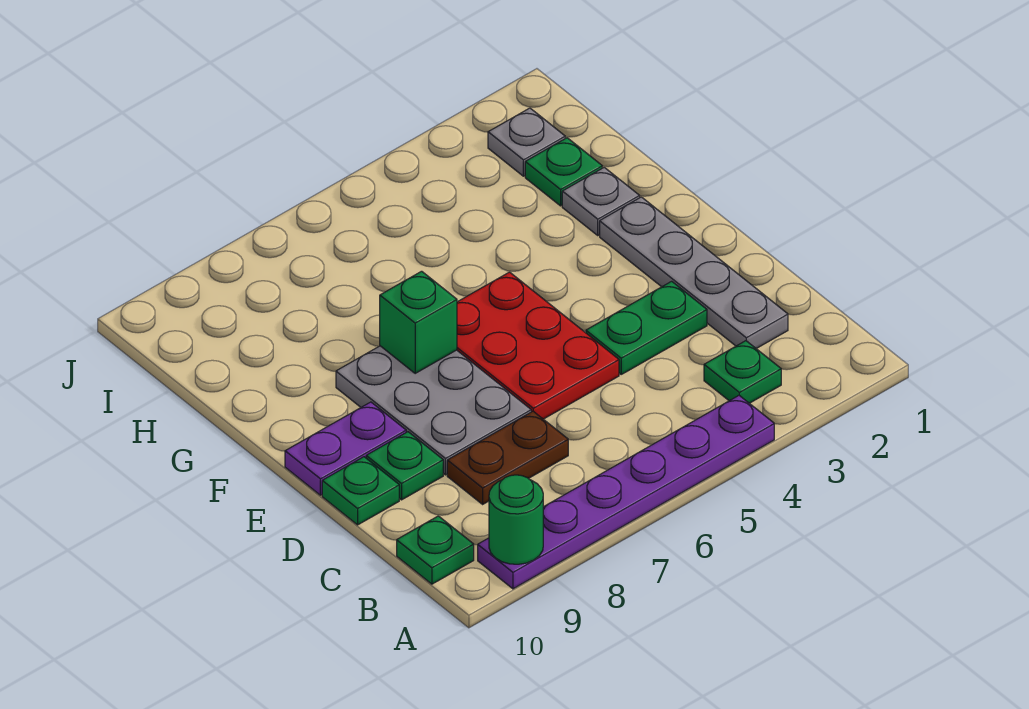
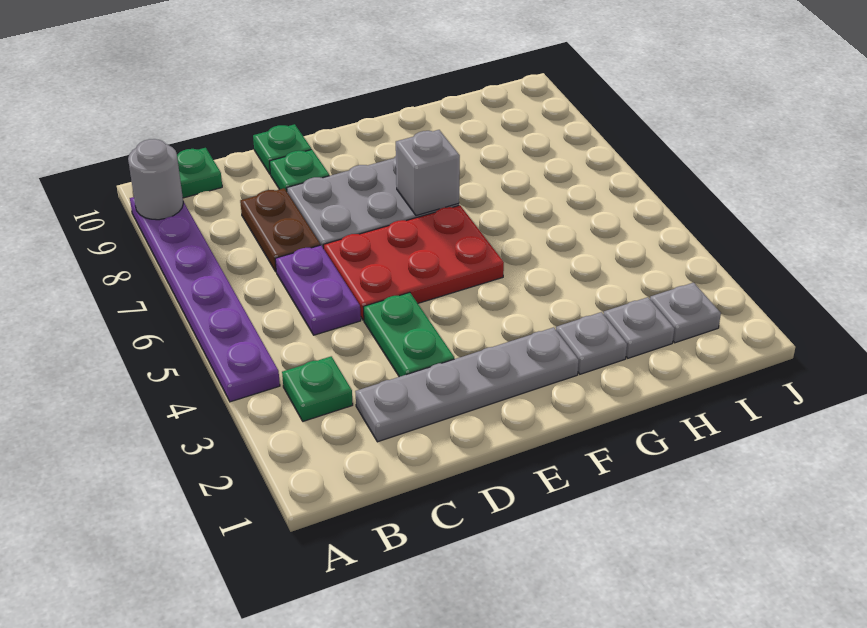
green round brick A9 level 2 -> grey round brick A9 level 2
purple plate E9:E10 level 1 -> purple plate C5:C6 level 1
green brick F7 level 2 -> grey brick F7 level 2
green plate H2 level 1 -> grey plate H2 level 1

